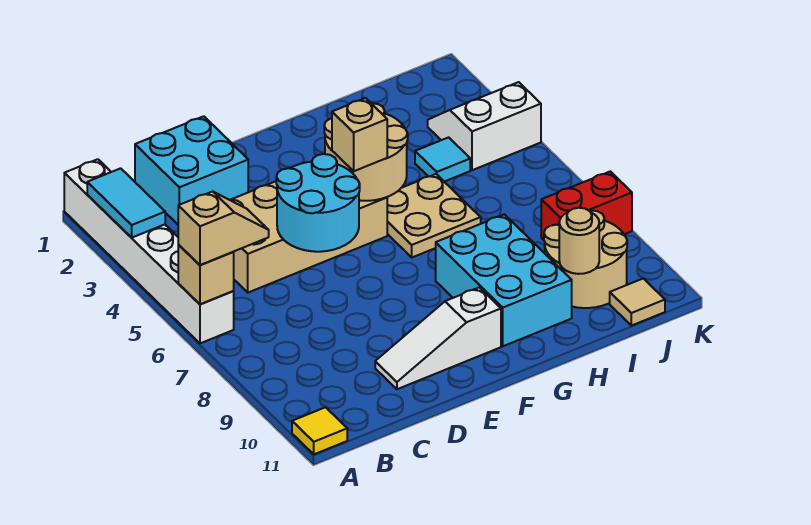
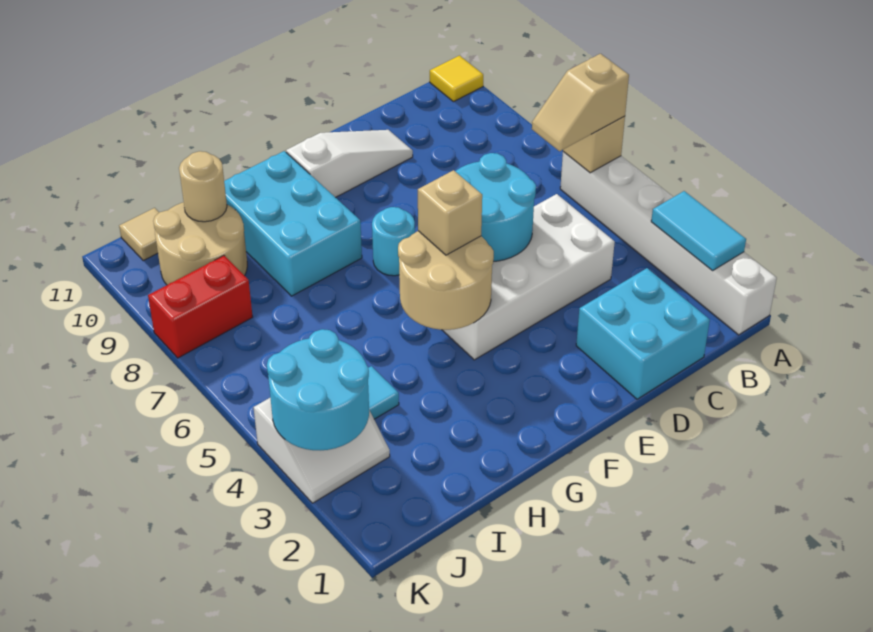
tan brick C4:F5 level 1 -> white brick C4:F5 level 1
none -> cyan round brick F7 level 1
tan plate G5:H6 level 1 -> none
none -> cyan round brick J3:K4 level 2

